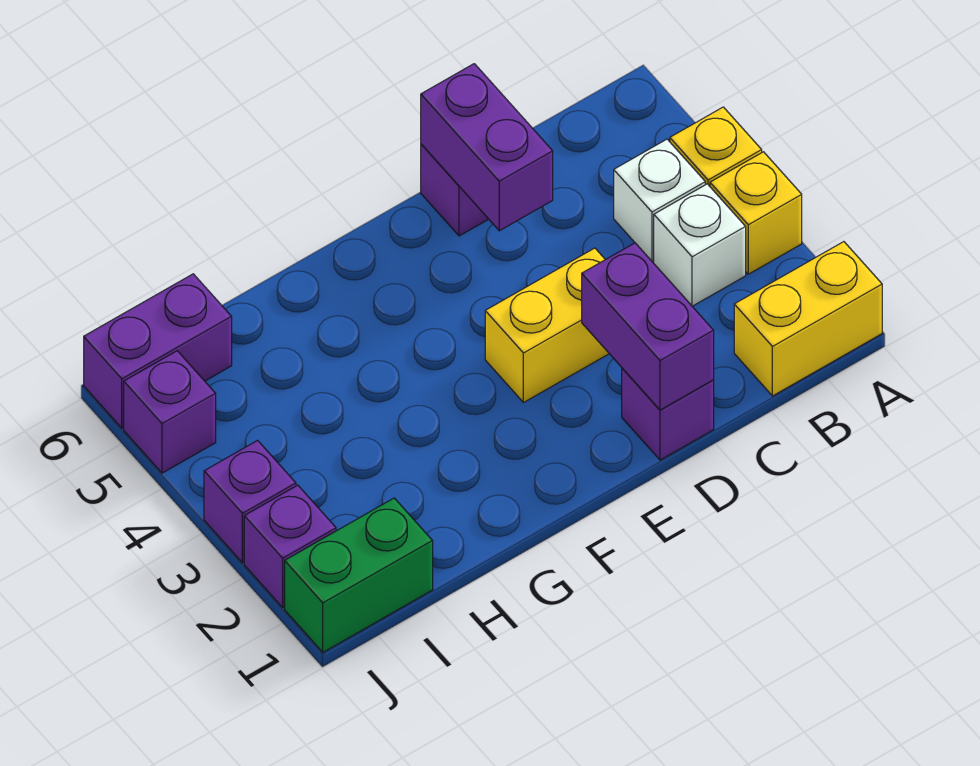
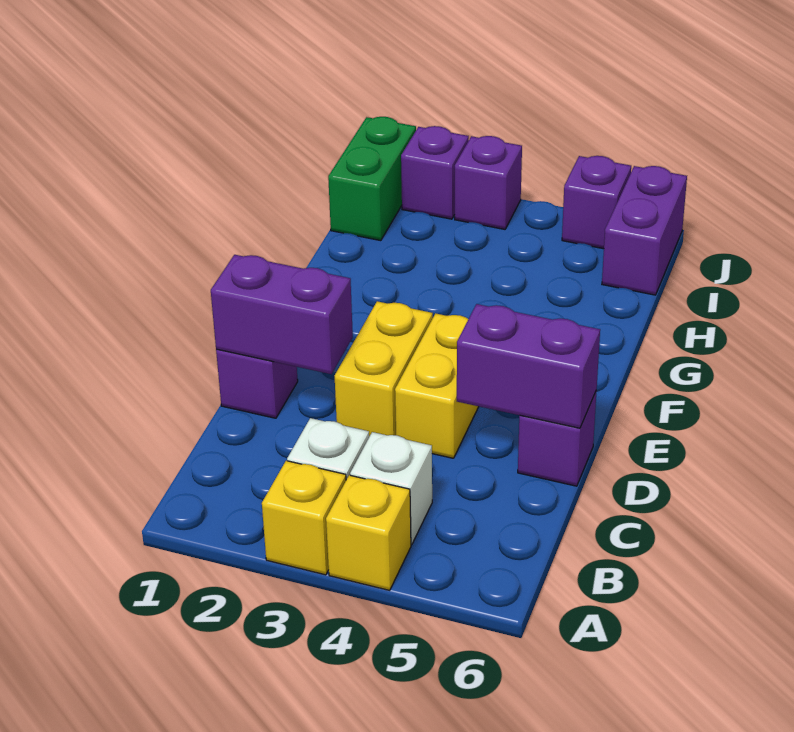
yellow brick A1:B1 level 1 -> yellow brick D4:E4 level 1

